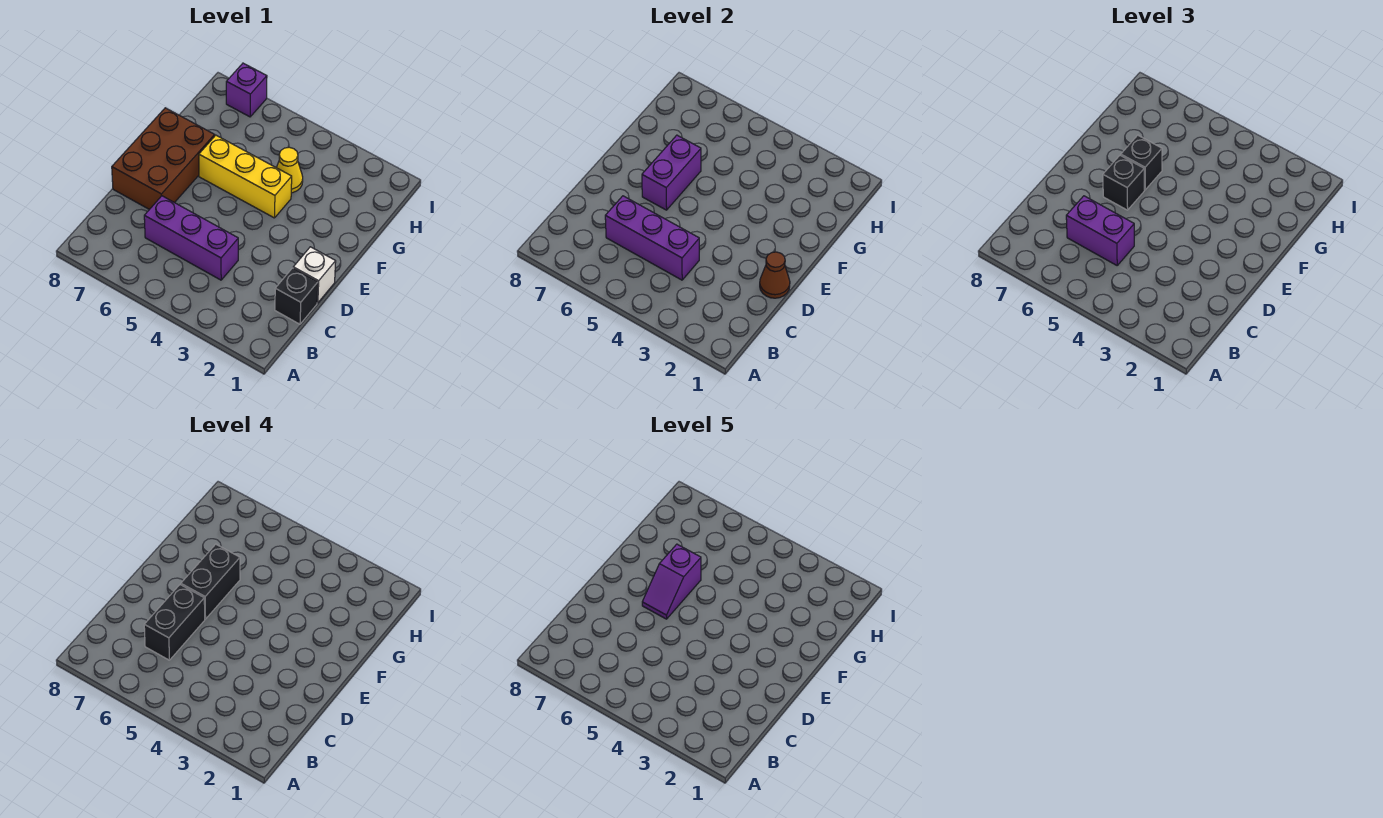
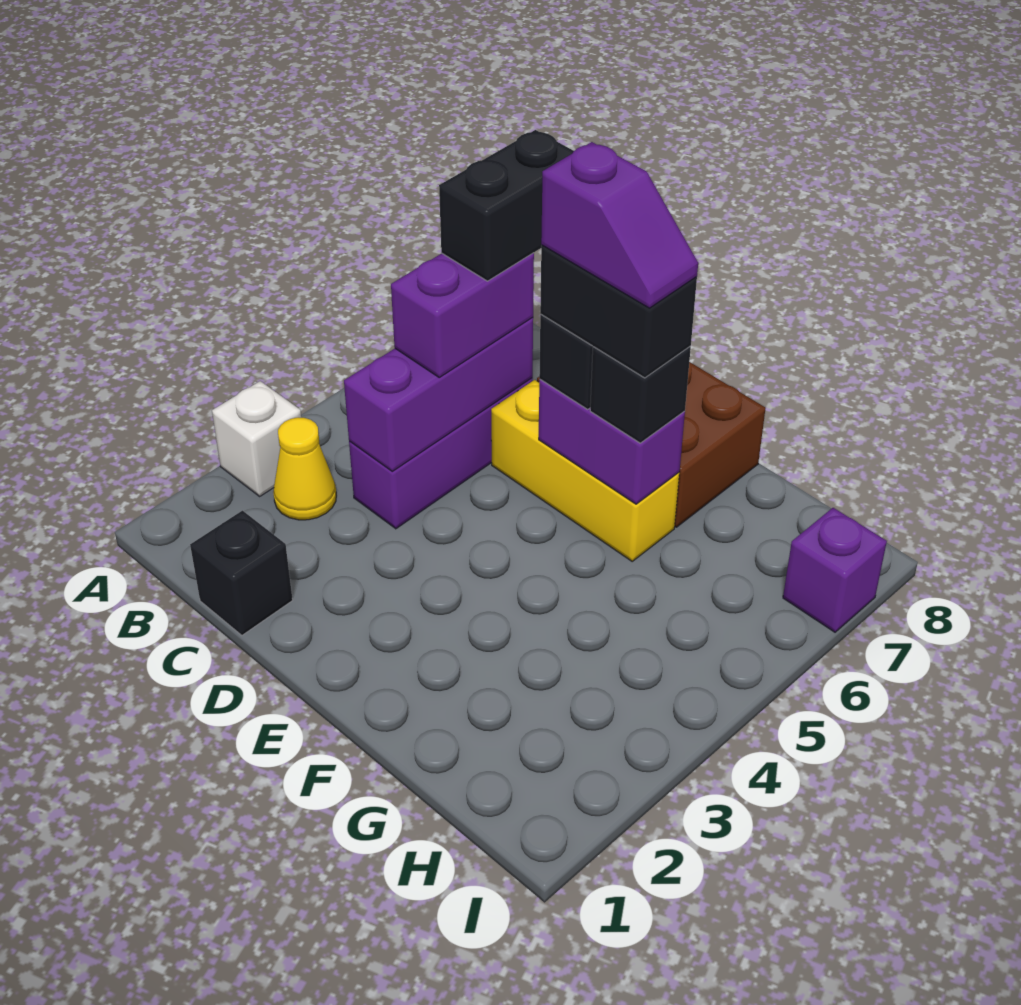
black brick C6:D6 level 4 -> black brick C6:C7 level 4
white brick D1 level 1 -> white brick A3 level 1
brown cone D1 level 2 -> none
purple slope E6:F6 level 5 top F -> purple slope E6:F6 level 5 top E
yellow brick F4:F6 level 1 -> yellow brick D6:F6 level 1
yellow cone G4 level 1 -> yellow cone B3 level 1

